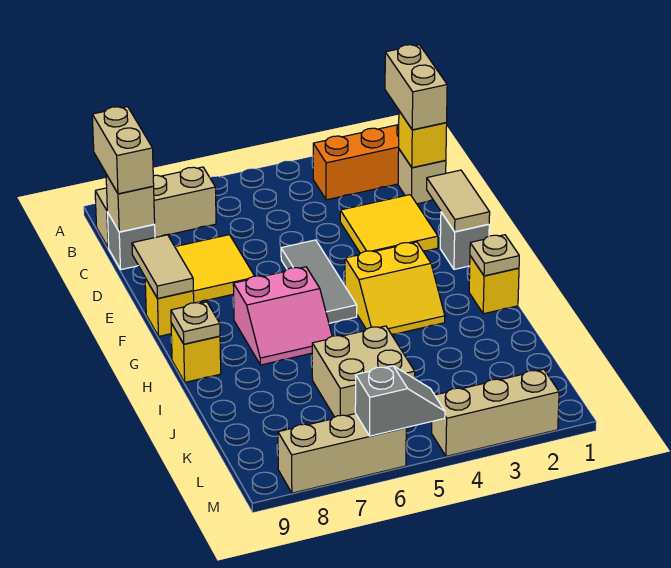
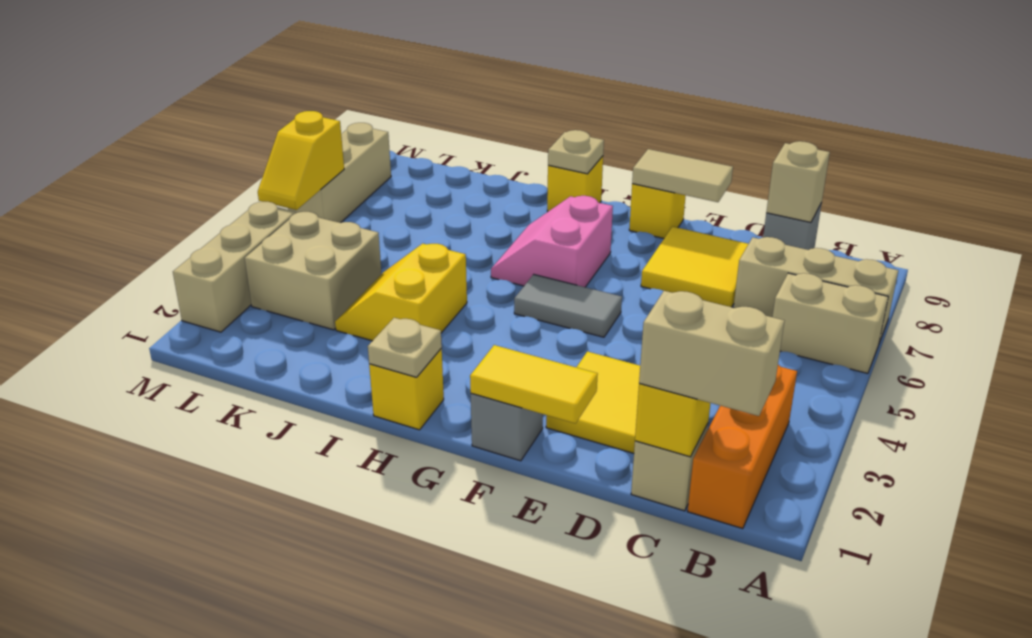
tan brick B7:B9 level 1 -> tan brick A7:C7 level 1
tan brick B9:C9 level 3 -> tan brick A6:B6 level 1
tan tile E1:F1 level 2 -> yellow tile E1:F1 level 2
grey tile E5:G5 level 1 -> grey tile F5:G5 level 1
yellow slope G3:H4 level 1 top G -> yellow slope I3:J4 level 1 top I
tan brick J5:K6 level 1 -> tan brick K3:L4 level 1
grey slope M5:M6 level 2 top 6 -> yellow slope M5:M6 level 2 top 6

